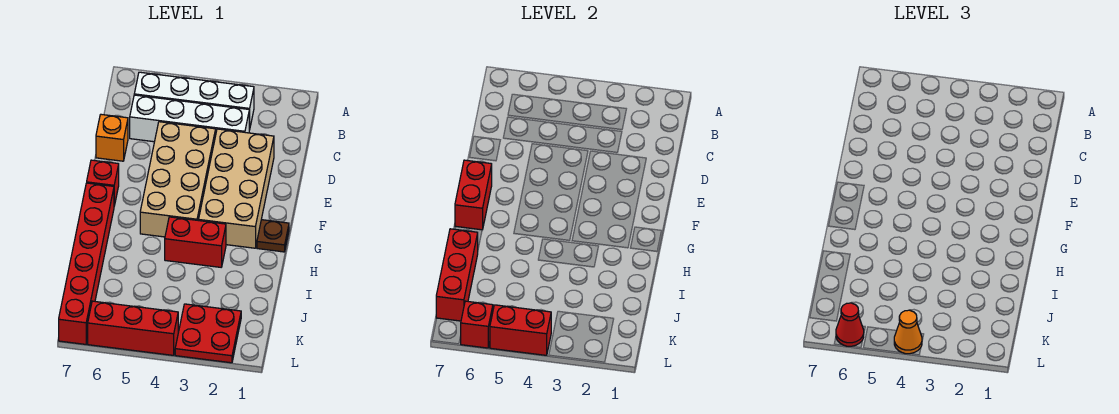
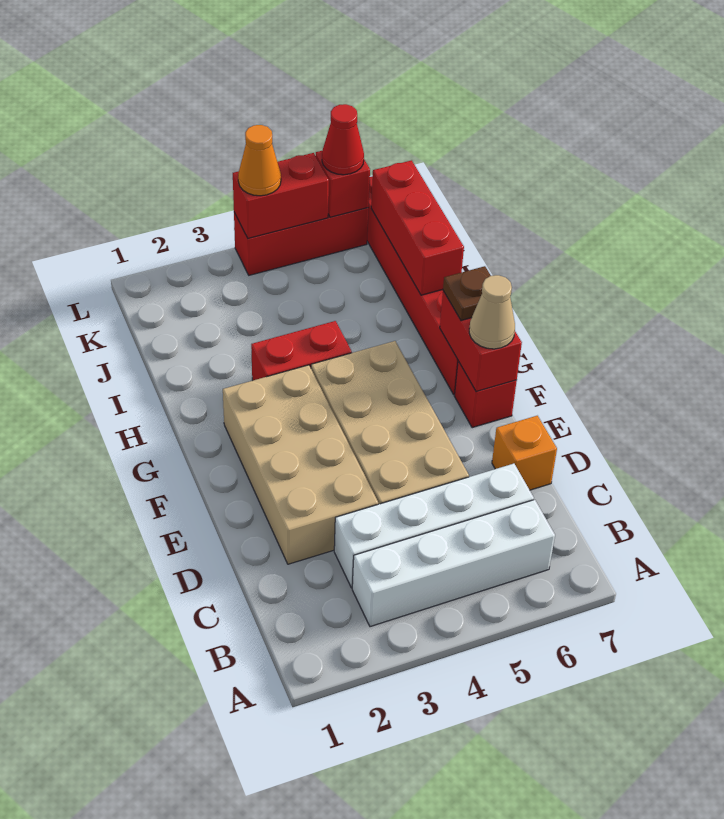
none -> tan cone F7 level 3
brown plate G1 level 1 -> brown plate G7 level 3
red plate K2:L3 level 1 -> none

